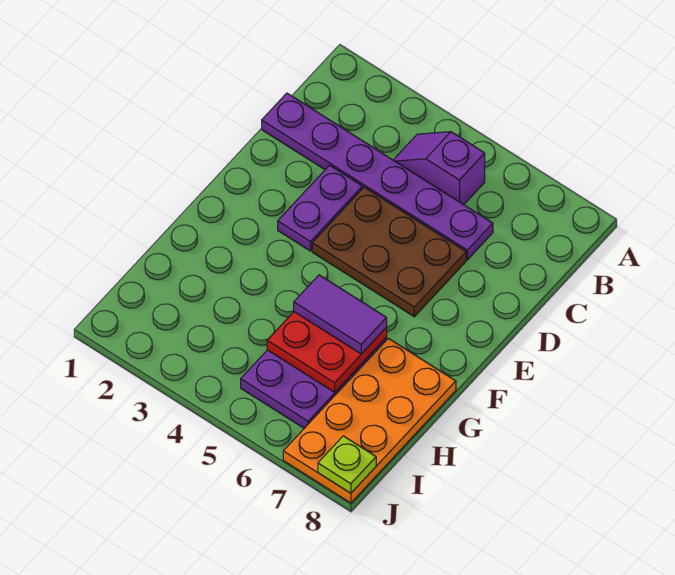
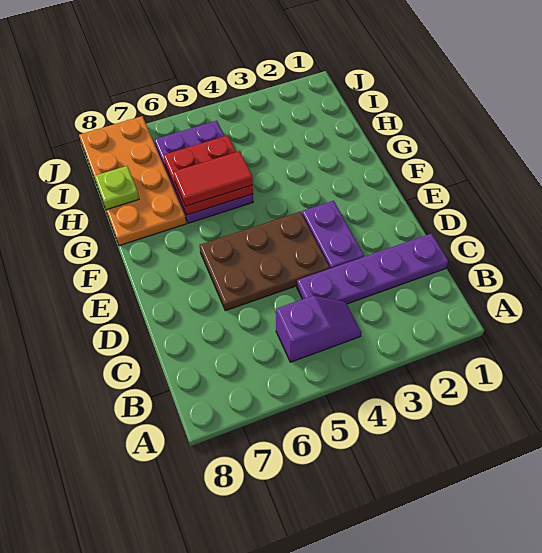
purple plate C1:C6 level 1 -> purple plate C1:C4 level 1
purple tile G5:G6 level 3 -> red tile G5:G6 level 3
lime plate J8 level 2 -> lime plate H8 level 2

